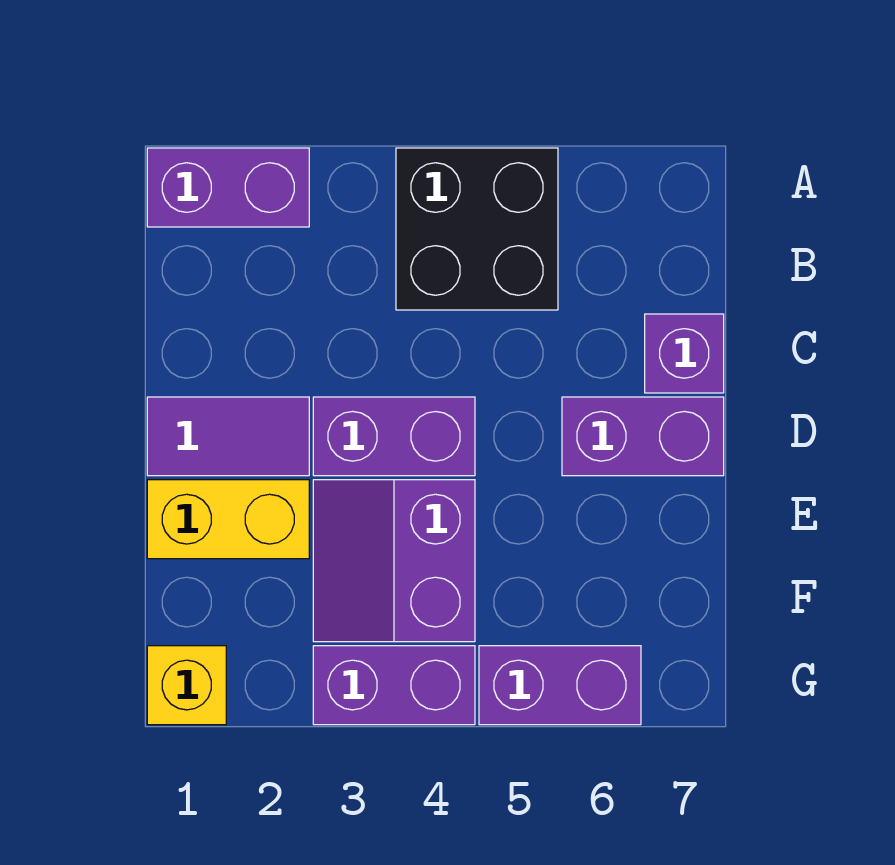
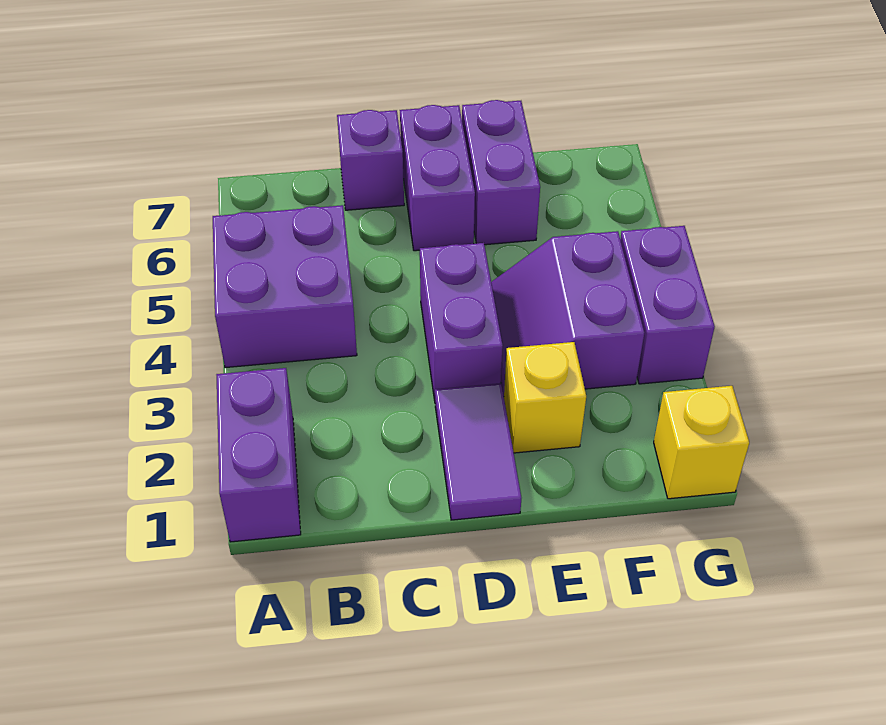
black brick A4:B5 level 1 -> purple brick A4:B5 level 1
yellow brick E1:E2 level 1 -> yellow brick E2 level 1
purple slope E3:F4 level 1 top 4 -> purple slope E3:F4 level 1 top F
purple brick G5:G6 level 1 -> purple brick E6:E7 level 1

